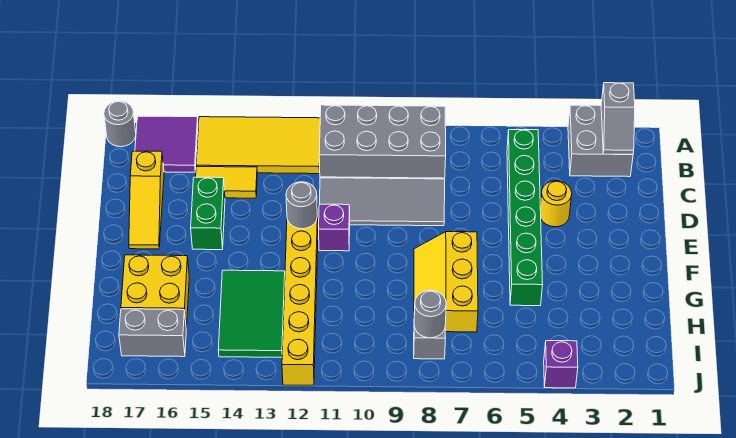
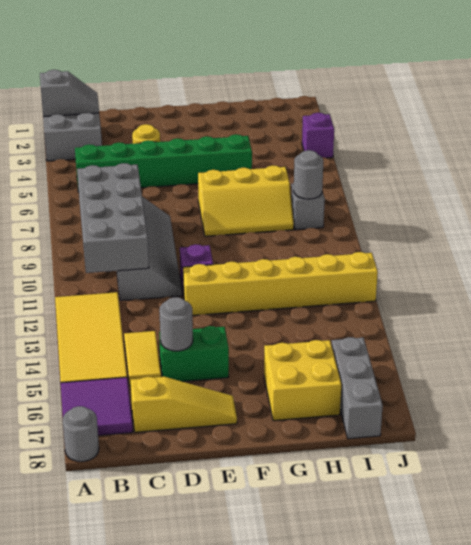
grey round brick E12 level 2 -> grey round brick D15 level 2
green tile G13:I14 level 1 -> none
grey brick I16:I17 level 1 -> grey brick I16:I18 level 1

